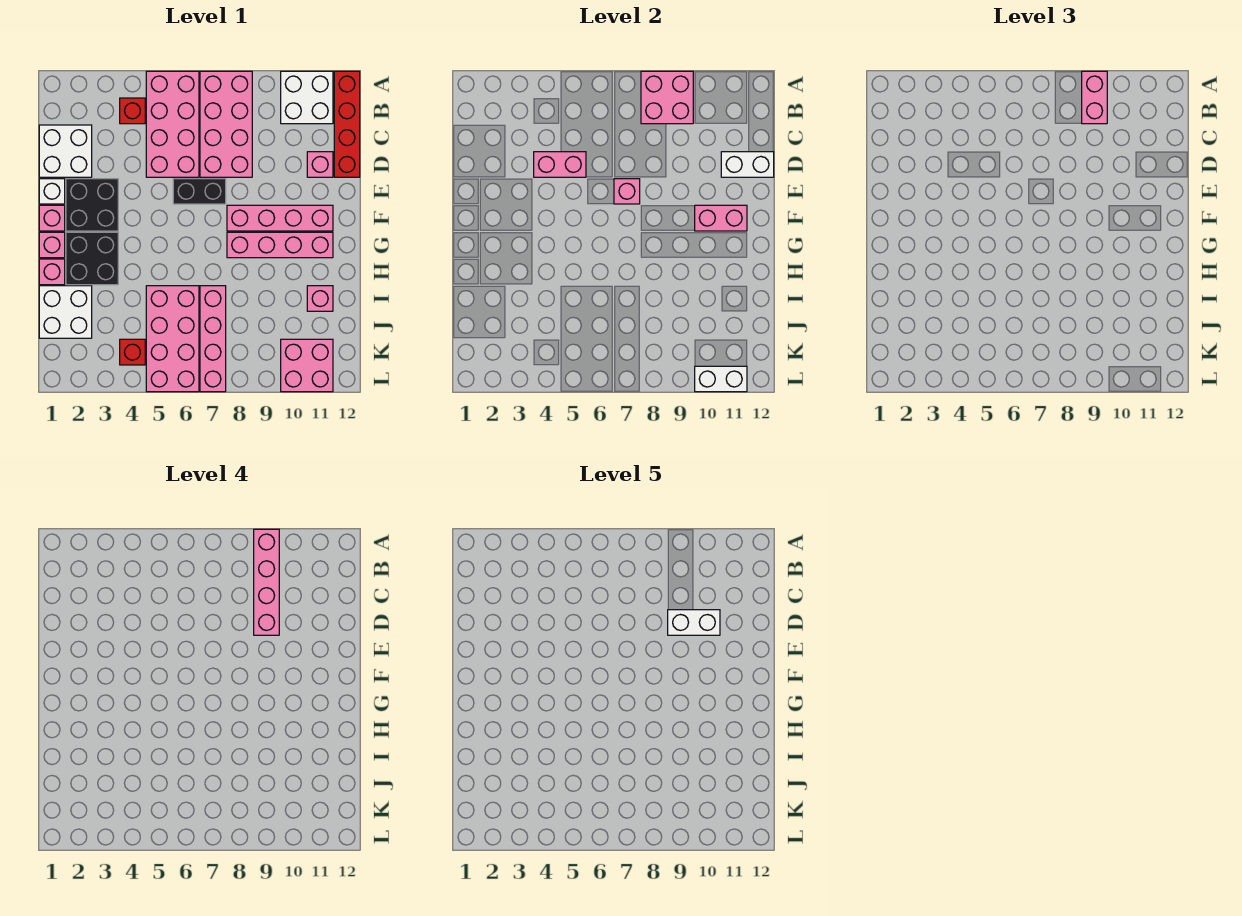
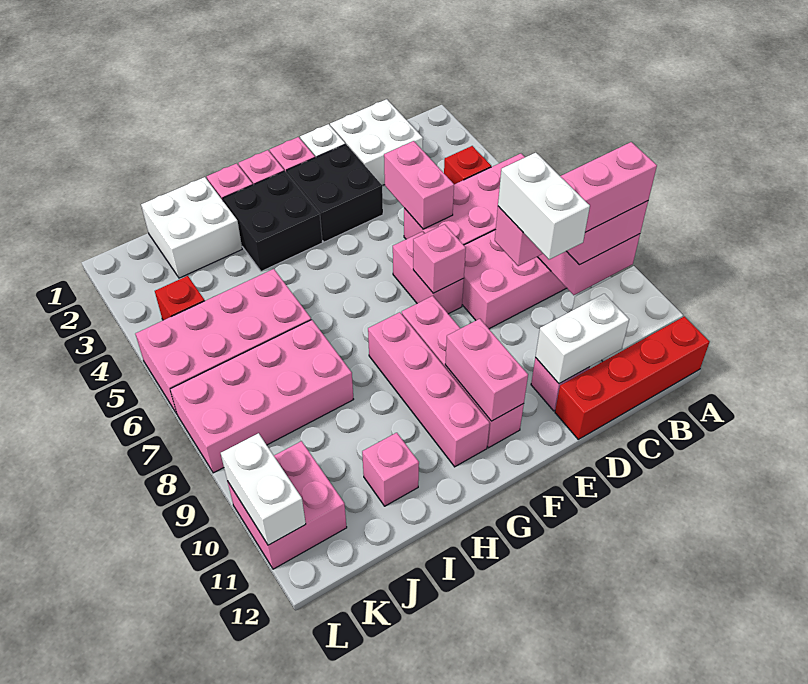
white brick D11:D12 level 2 -> white brick C11:D11 level 2
black brick E6:E7 level 1 -> pink brick E6:E7 level 1
pink brick I7:L7 level 1 -> pink brick I7:L8 level 1

